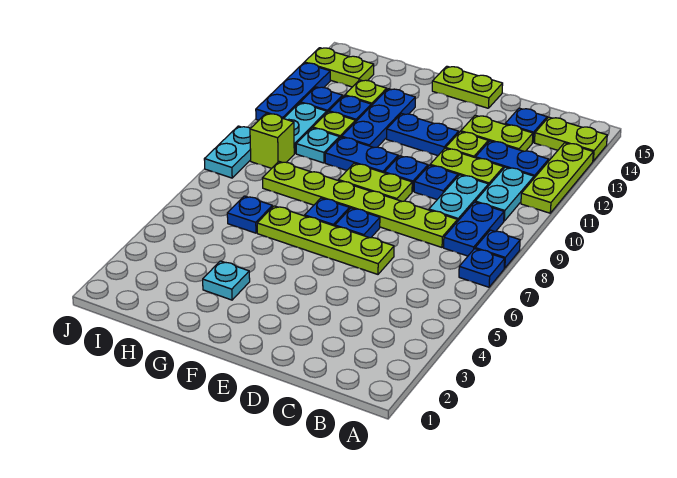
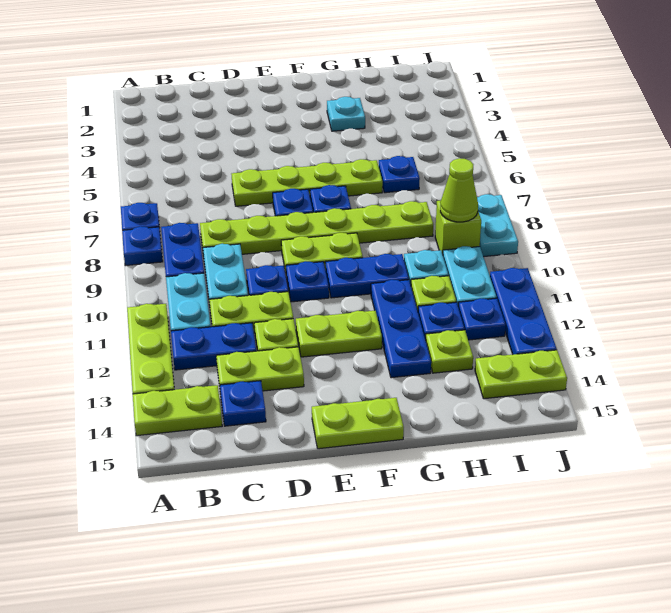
blue plate E12:F12 level 1 -> lime plate E12:F12 level 1
none -> lime cone I9 level 2

